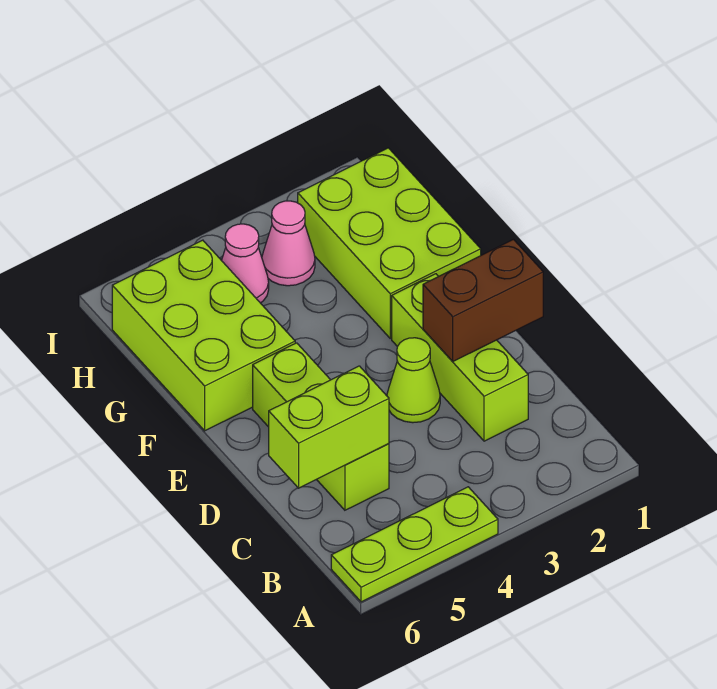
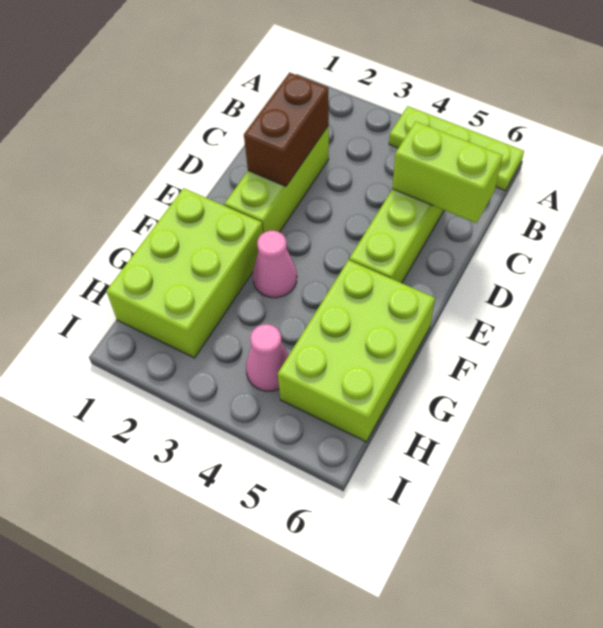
brown brick D1:D2 level 2 -> brown brick C2:D2 level 2
lime cone D3 level 1 -> none
pink cone H3 level 1 -> pink cone F3 level 1

